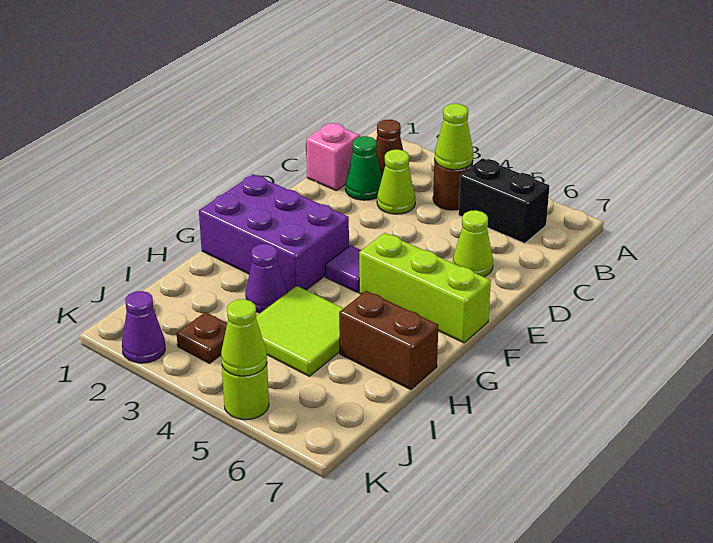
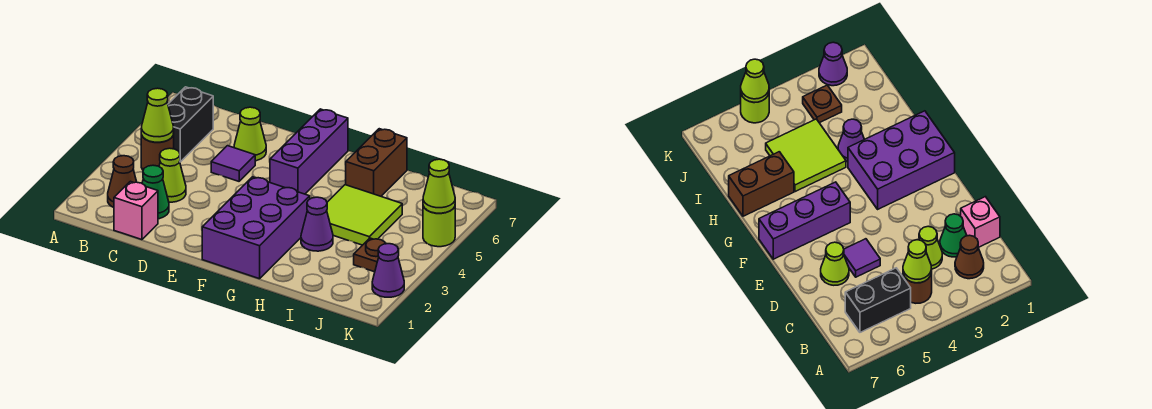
purple tile F4 level 1 -> purple tile D5 level 1
lime brick F5:F7 level 1 -> purple brick F5:F7 level 1

